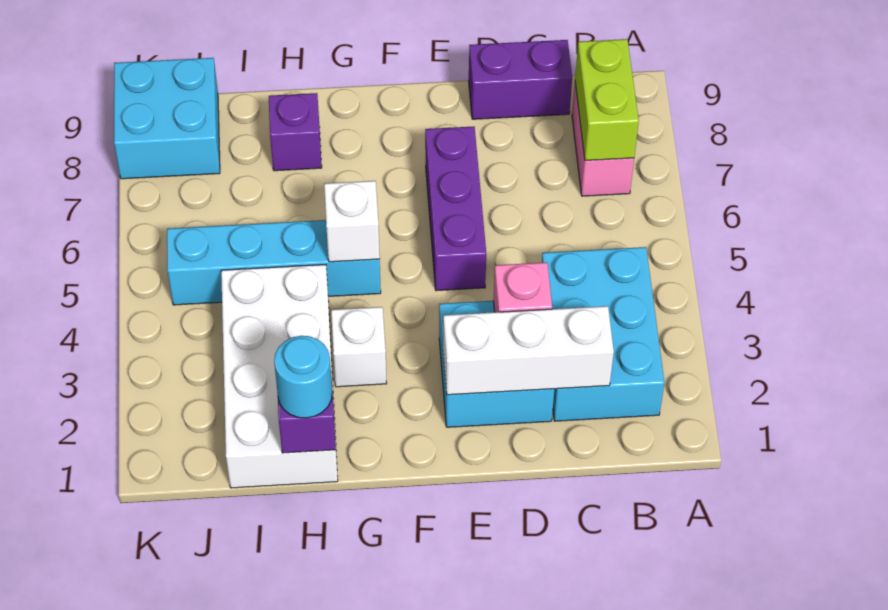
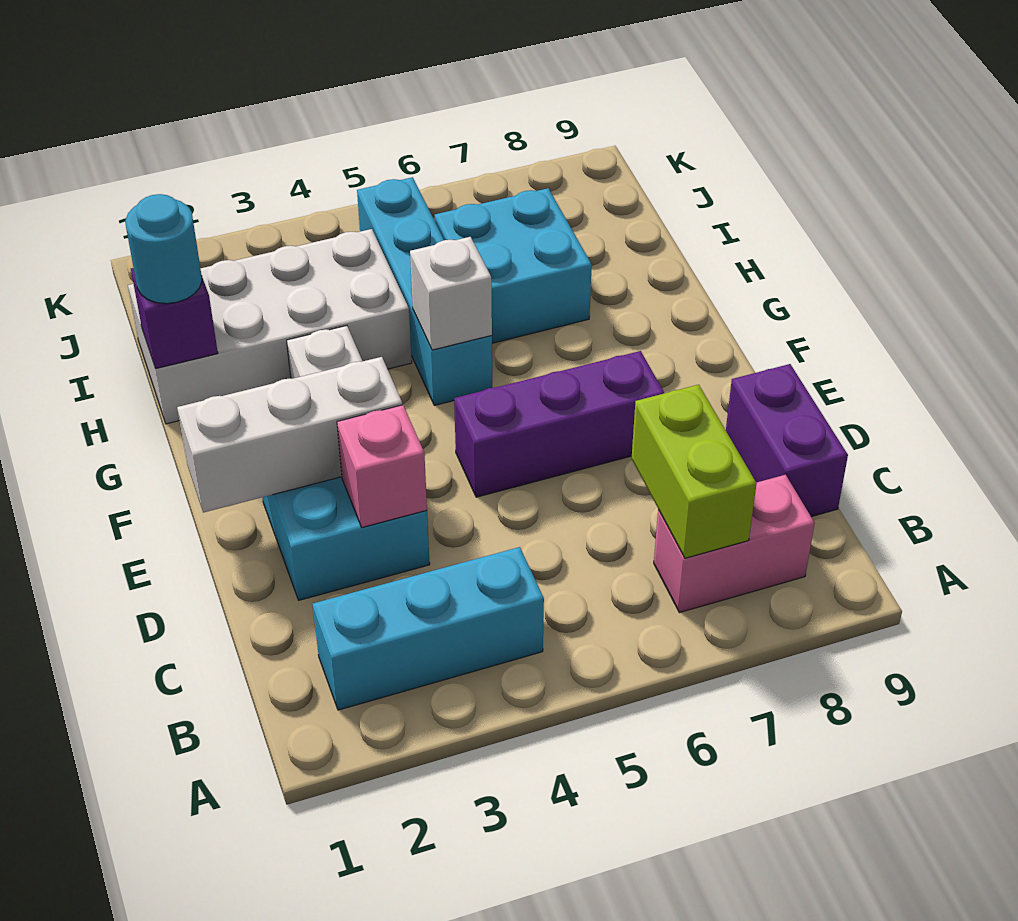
cyan brick B2:C4 level 1 -> cyan brick B2:B4 level 1
lime brick B7:B8 level 2 -> lime brick B7:C7 level 2
white brick C2:E2 level 2 -> white brick E1:E3 level 2
purple brick H8 level 1 -> none
cyan brick J8:K9 level 1 -> cyan brick H6:I7 level 1

